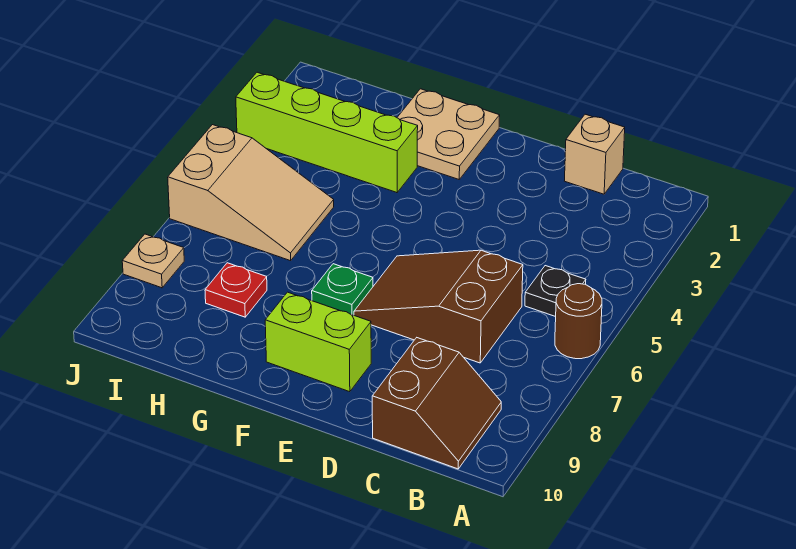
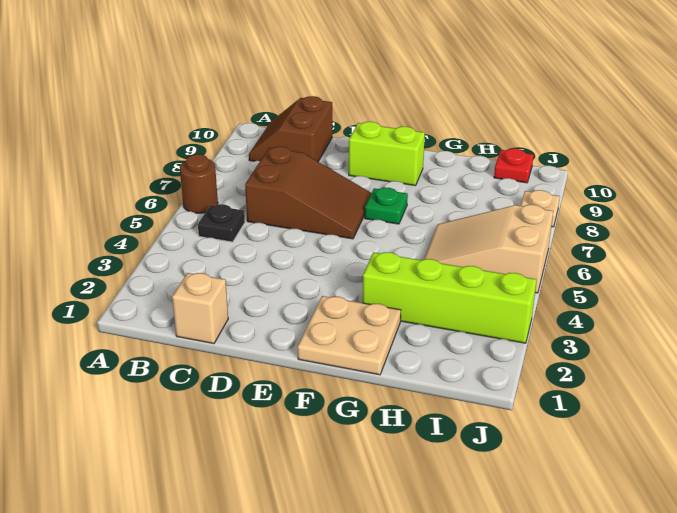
red plate H8 level 1 -> red plate I10 level 1

